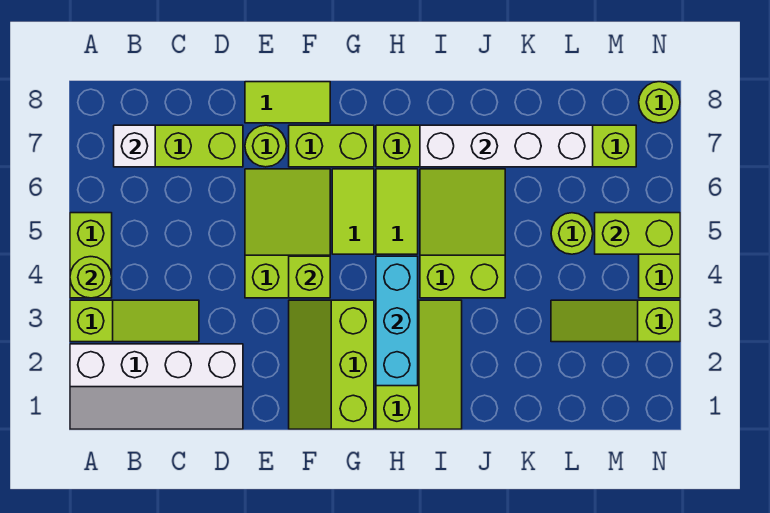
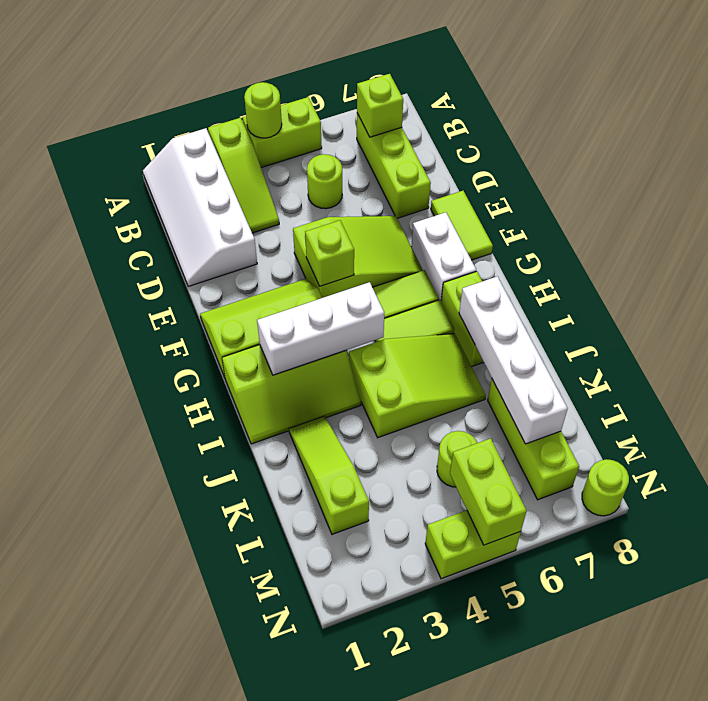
white brick B7 level 2 -> lime brick B7 level 2
lime round brick E7 level 1 -> lime round brick C5 level 1
lime brick F7:G7 level 1 -> white brick F7:G7 level 1
cyan brick H2:H4 level 2 -> white brick H2:H4 level 2
lime slope L3:N3 level 1 top N -> lime slope J2:L2 level 1 top L

